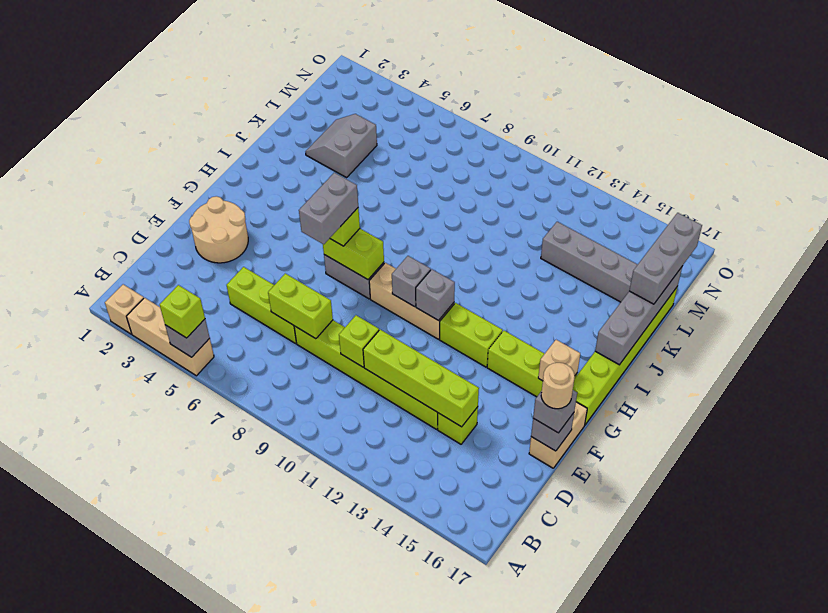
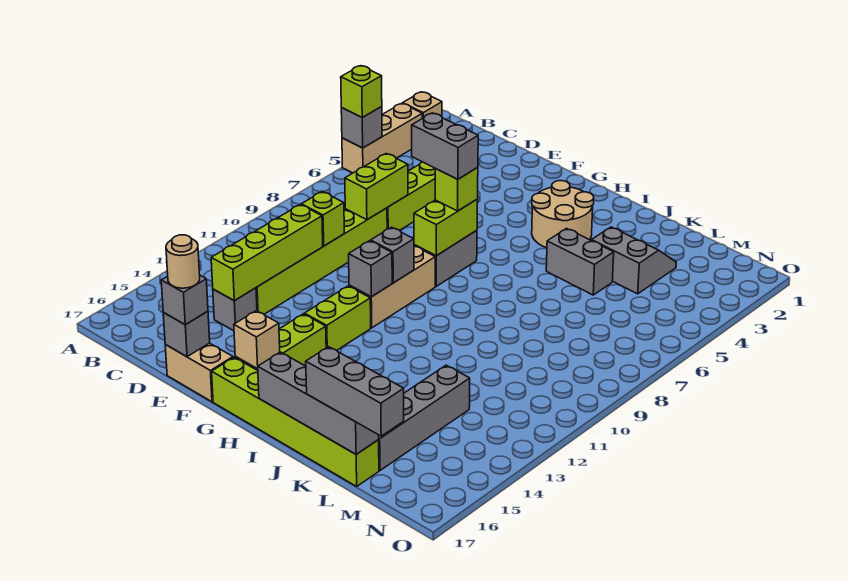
lime brick D14 level 1 -> grey brick D14 level 1
tan round brick E2:F3 level 1 -> tan round brick H3:I4 level 1
none -> grey brick J5:K5 level 1

